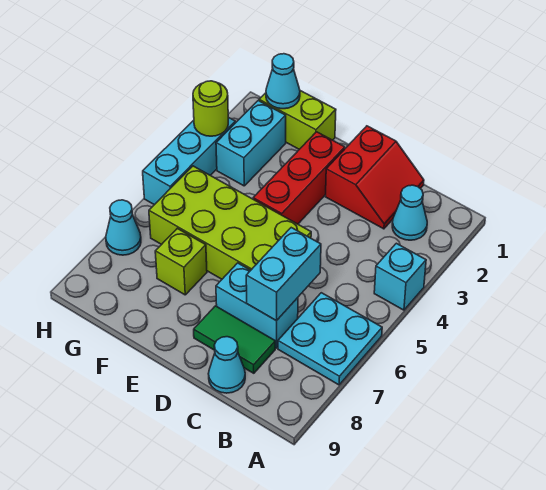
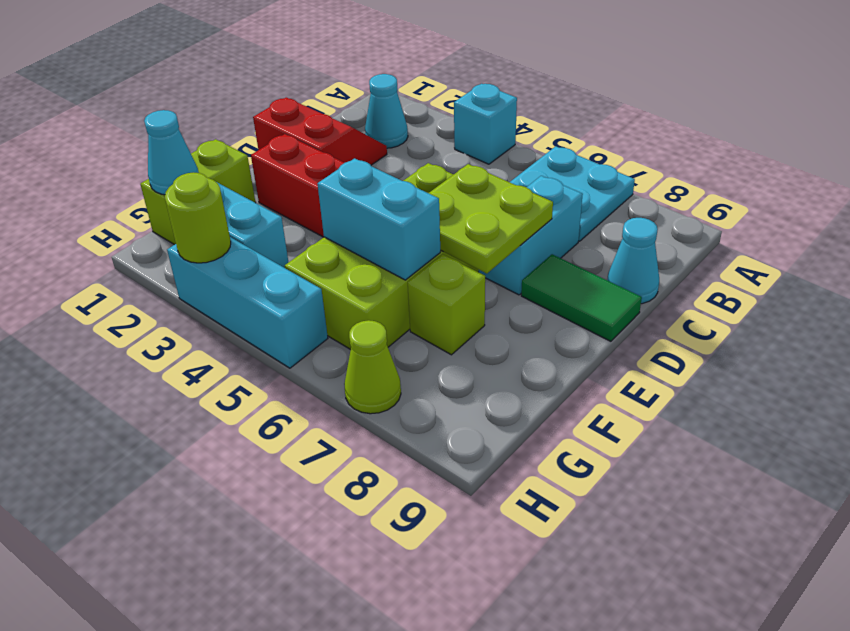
cyan brick C6:C7 level 2 -> cyan brick F5:F6 level 2
green tile C8:D8 level 1 -> green tile D8:D9 level 1
none -> lime plate D6:E7 level 2
cyan cone H7 level 1 -> lime cone H7 level 1

